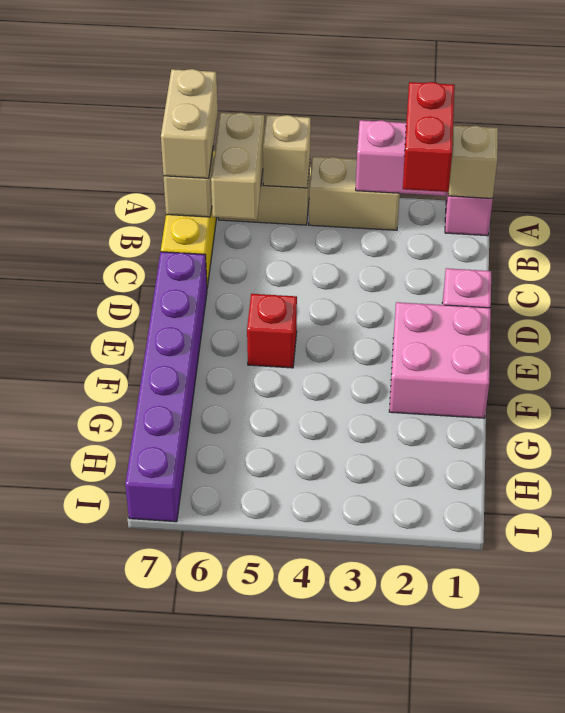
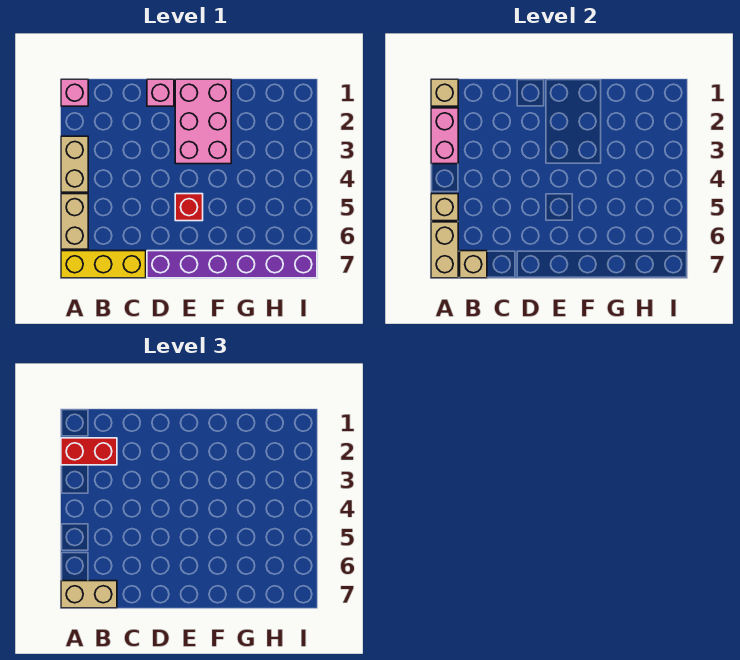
tan brick A6:B6 level 2 -> tan brick A6:A7 level 2
pink brick E1:F2 level 1 -> pink brick E1:F3 level 1

